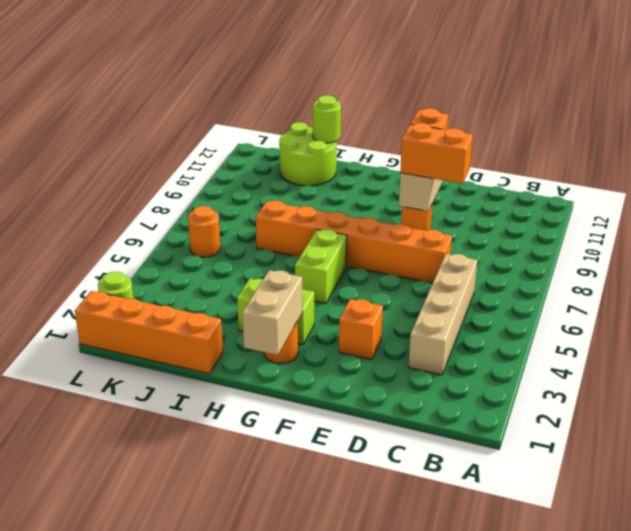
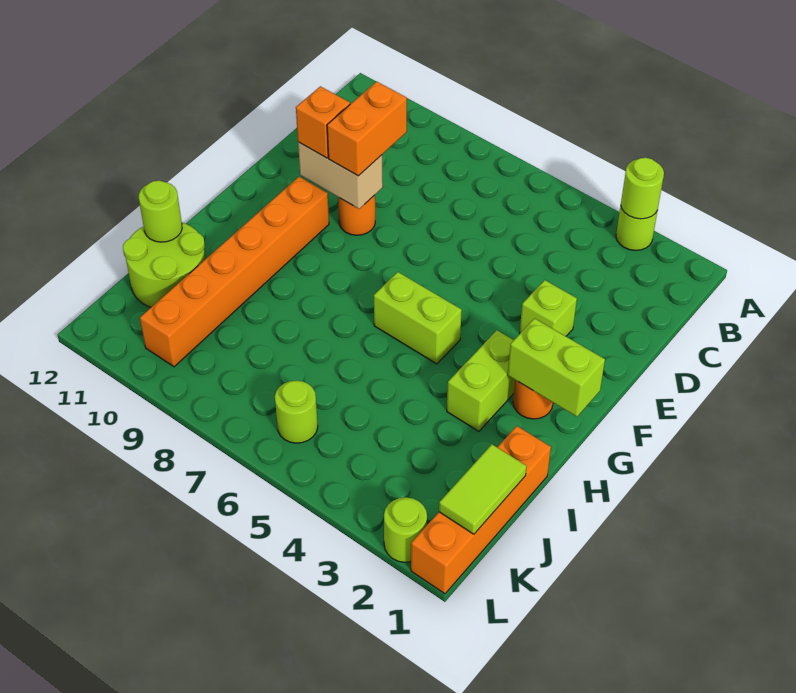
none -> lime round brick A3 level 1
none -> lime round brick A3 level 2
tan brick C3:C6 level 1 -> none
orange brick D7:I7 level 1 -> orange brick F10:K10 level 1
orange brick E3 level 1 -> lime brick E3 level 1
tan brick G1:G2 level 2 -> lime brick G1:G2 level 2
none -> lime tile J1:K1 level 2
orange round brick K6 level 1 -> lime round brick K6 level 1

